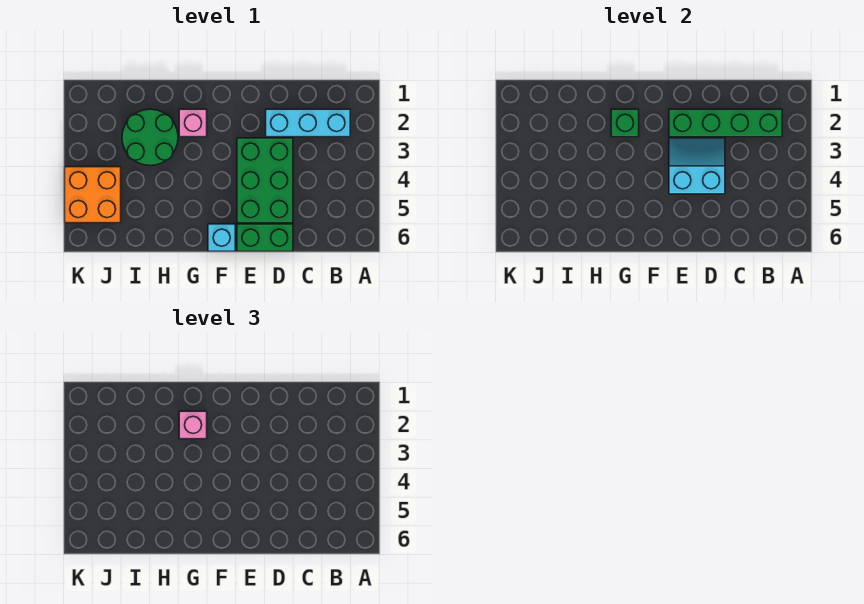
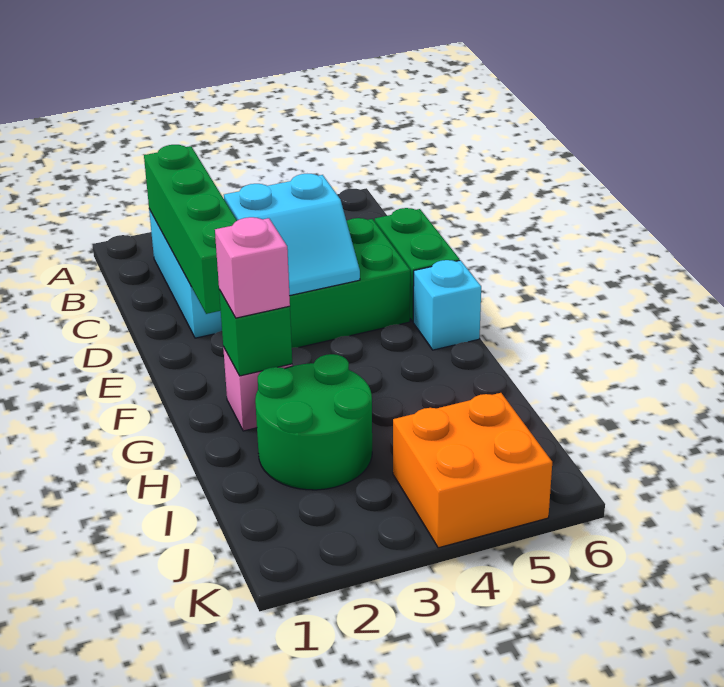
cyan slope D3:E4 level 2 top 4 -> cyan slope D3:E4 level 2 top D

